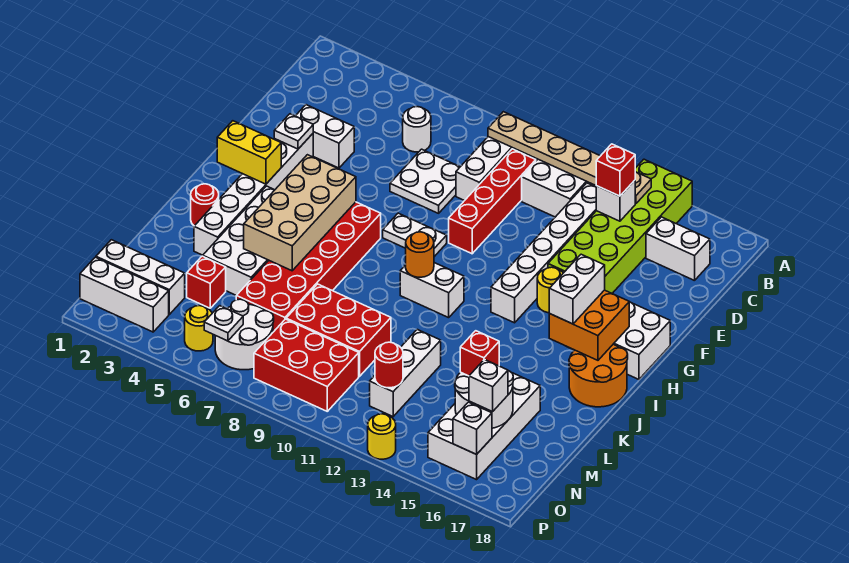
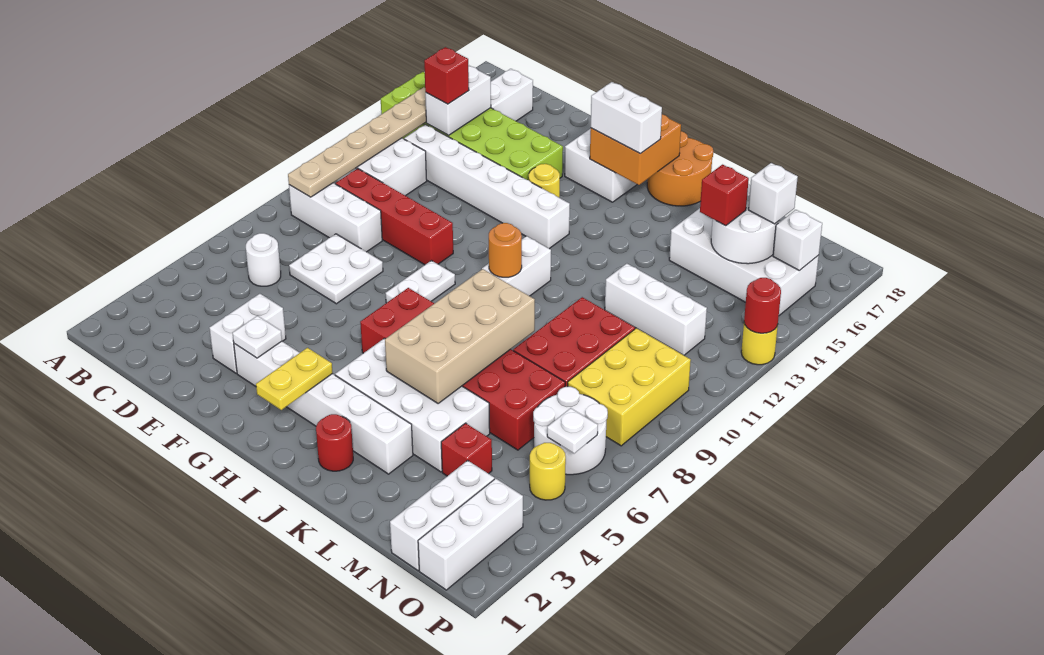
white brick C14 level 2 -> white brick C14:C15 level 2
yellow brick H2:H3 level 2 -> yellow plate H2:H3 level 2
tan brick H5:K6 level 2 -> tan brick J5:K8 level 2
red brick N8:O10 level 1 -> yellow brick N8:O10 level 1
red round brick N12 level 2 -> red round brick P13 level 2

